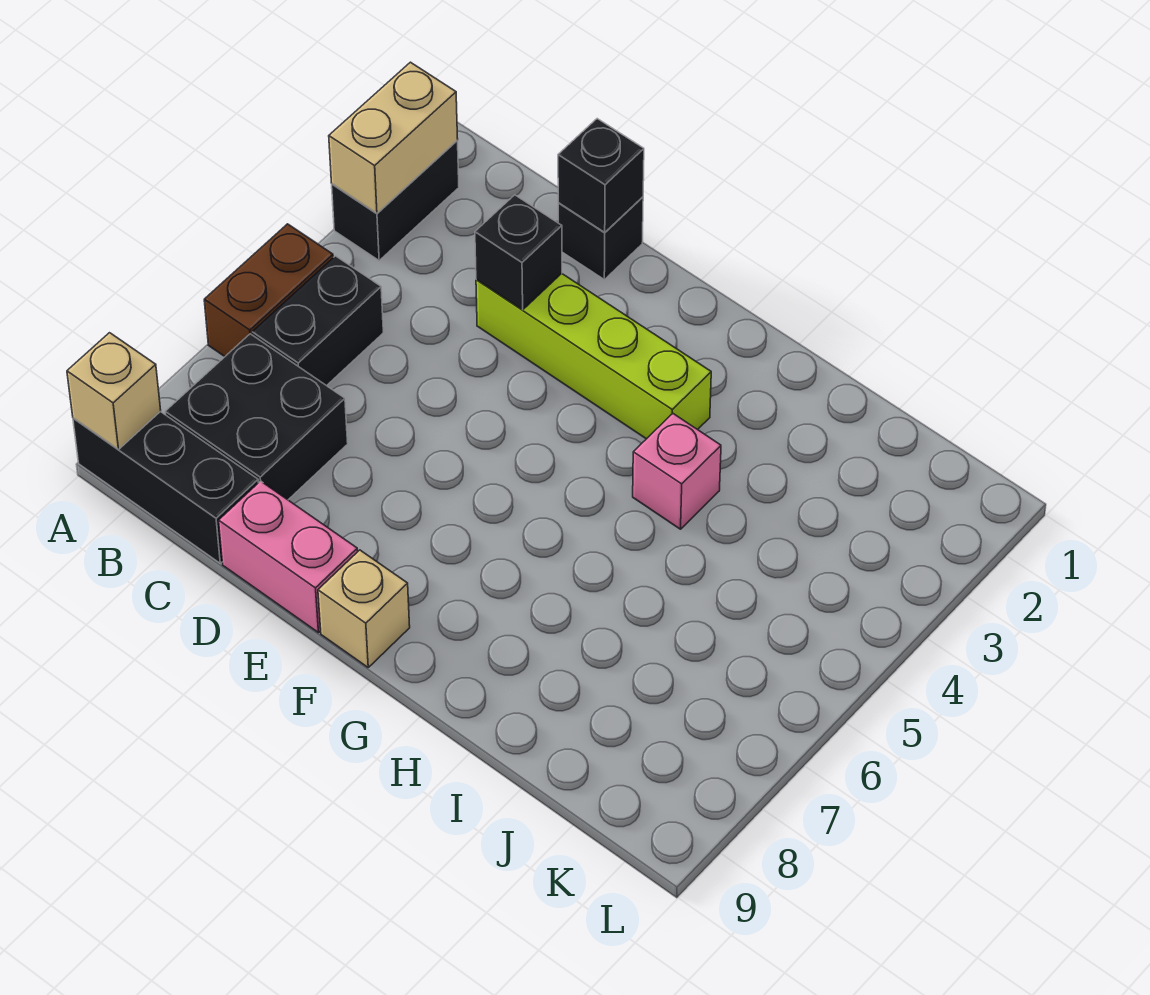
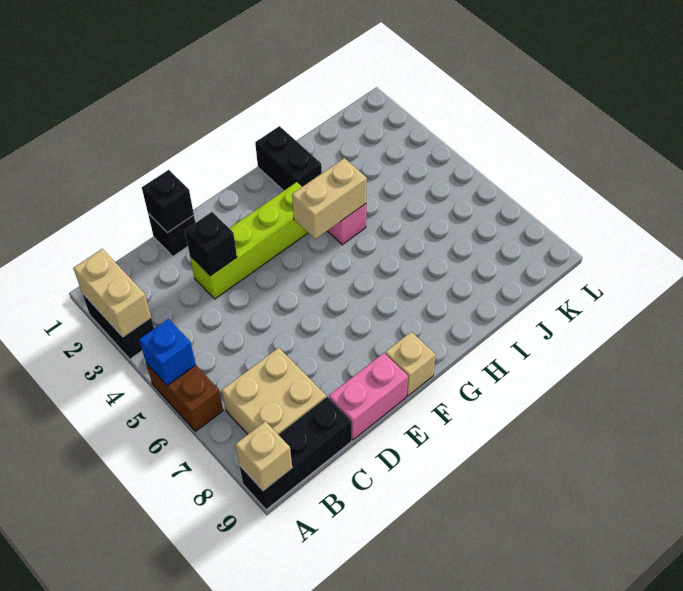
none -> blue brick A5 level 2
black brick B5:B6 level 1 -> black brick H1:H2 level 1
black brick B7:C8 level 1 -> tan brick B7:C8 level 1
none -> tan brick G4:H4 level 2

